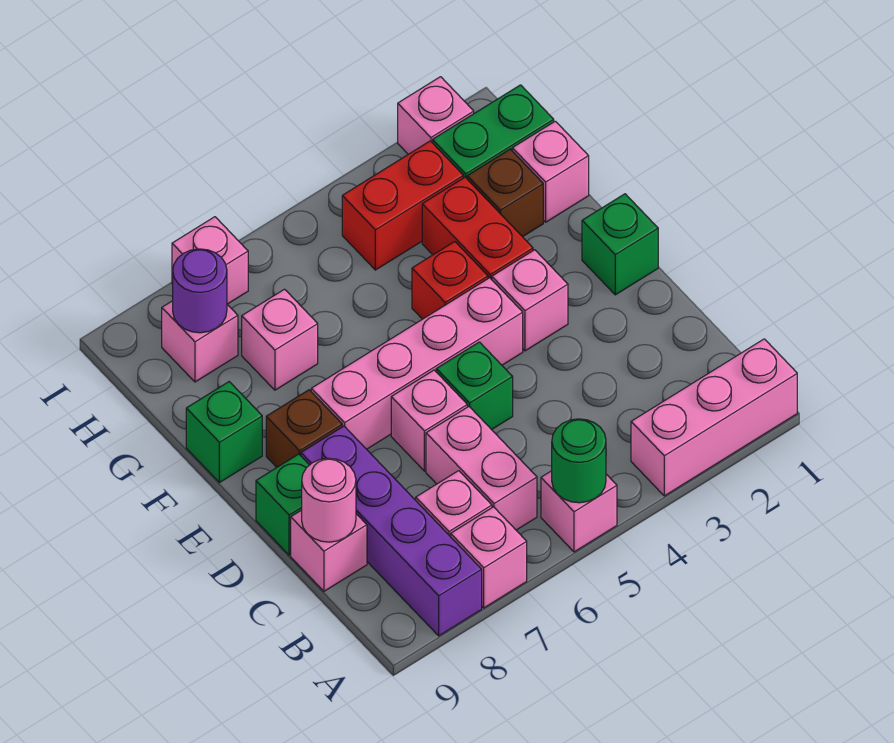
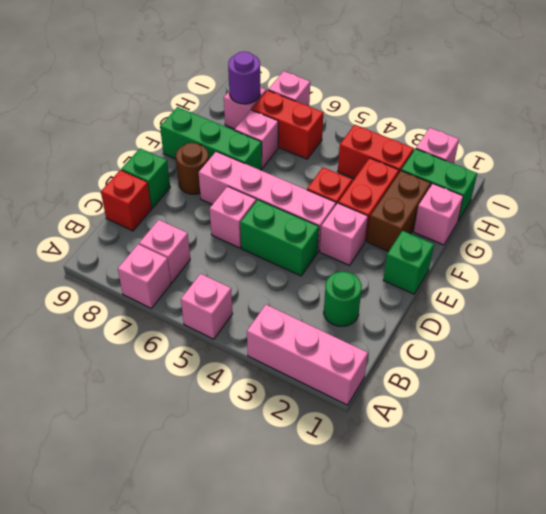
green round brick A5 level 2 -> green round brick C2 level 1
purple brick A8:D8 level 1 -> none
pink brick B6:C6 level 1 -> none
pink brick C9 level 1 -> red brick C9 level 1
pink round brick C9 level 2 -> none
green brick D5 level 1 -> green brick D4:D5 level 1
brown brick E8 level 1 -> brown round brick E8 level 1
green brick F9 level 1 -> green brick F7:F9 level 1
brown brick G2 level 1 -> brown brick F2:G2 level 1
none -> red brick H6:H7 level 1

